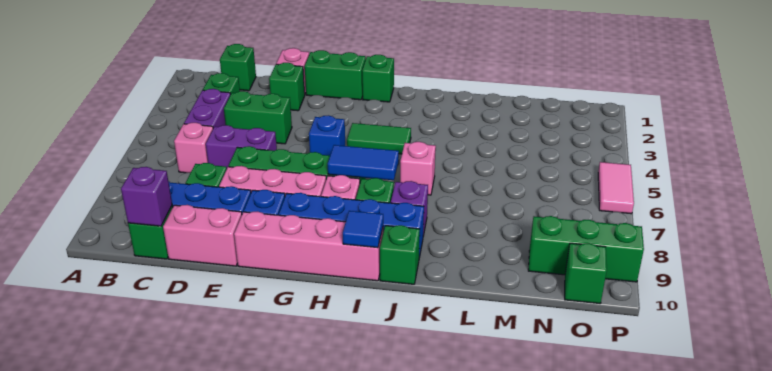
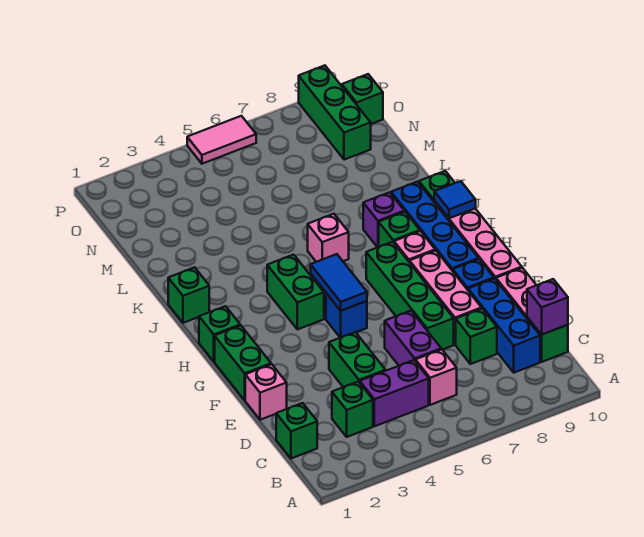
green brick E2 level 1 -> green brick J1 level 1
green tile H4:I4 level 1 -> green brick H4:I4 level 1
blue tile H7:I7 level 2 -> blue tile G5:H5 level 2

